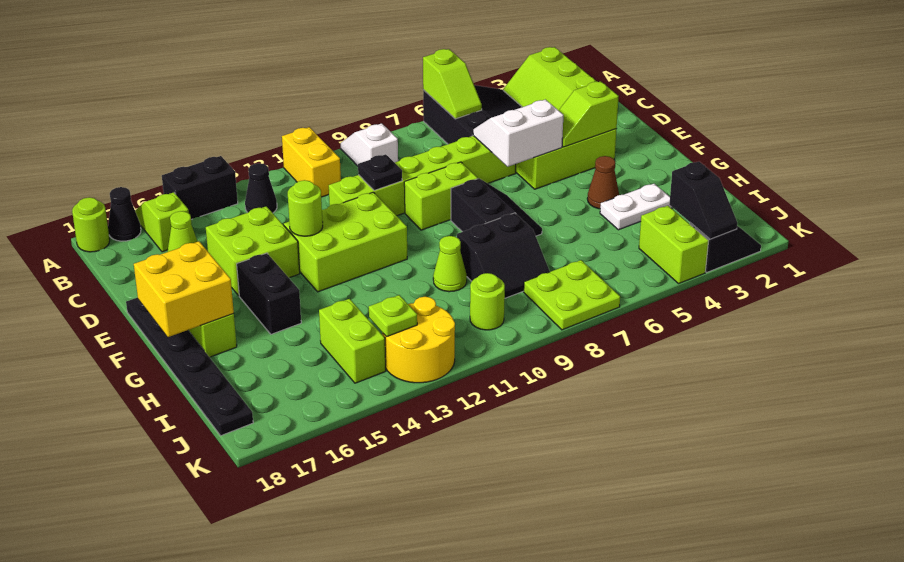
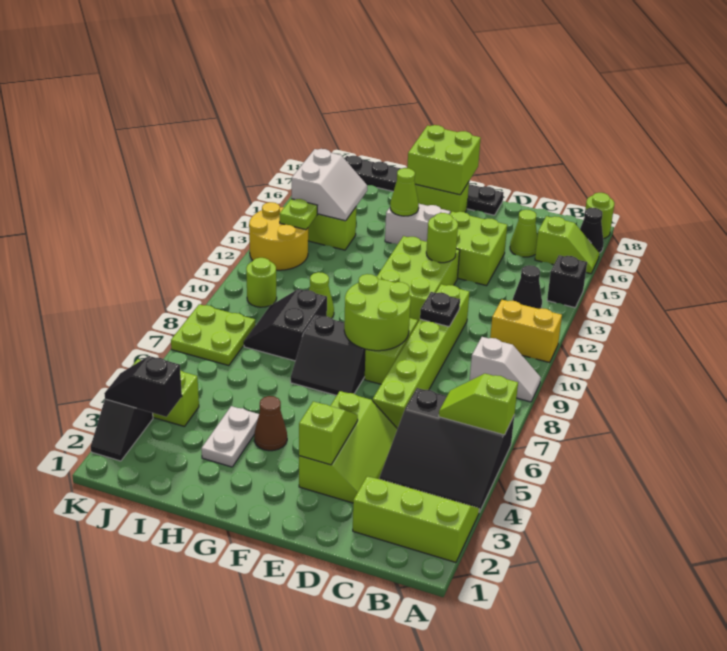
black brick A14:A15 level 1 -> black brick A14 level 1
white slope D5:E6 level 2 top E -> white slope I14:J15 level 2 top J
none -> lime round brick E8:F9 level 2
black brick F15:G15 level 1 -> white brick F15:G15 level 1
yellow brick F17:G18 level 2 -> lime brick F17:G18 level 2
none -> lime cone G15 level 2

